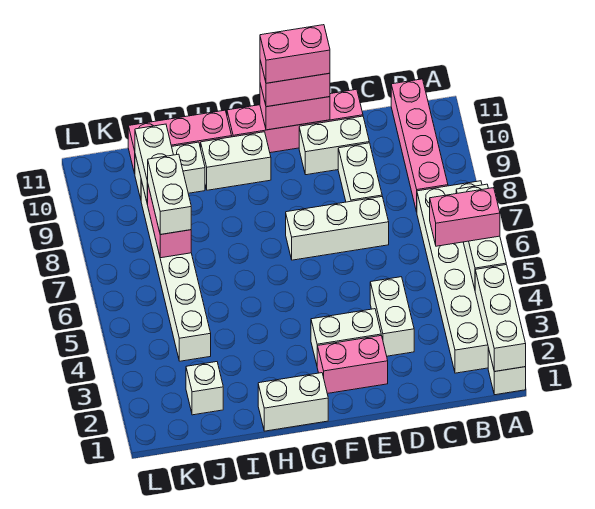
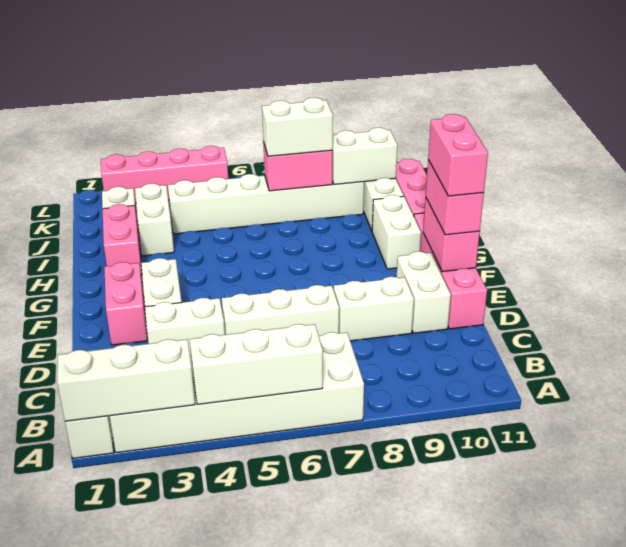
pink brick A5:B5 level 3 -> pink brick H2:I2 level 1
pink brick B8:B11 level 1 -> pink brick L2:L5 level 1
white brick D7:F7 level 1 -> white brick D5:D7 level 1
white brick G1:H1 level 1 -> white brick I3:J3 level 1

